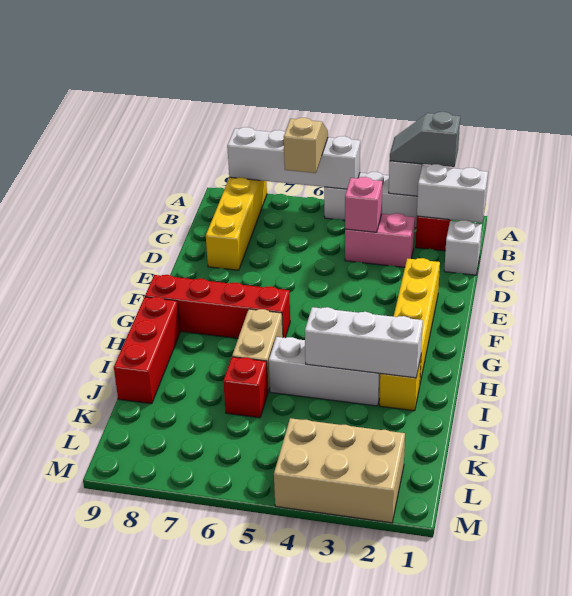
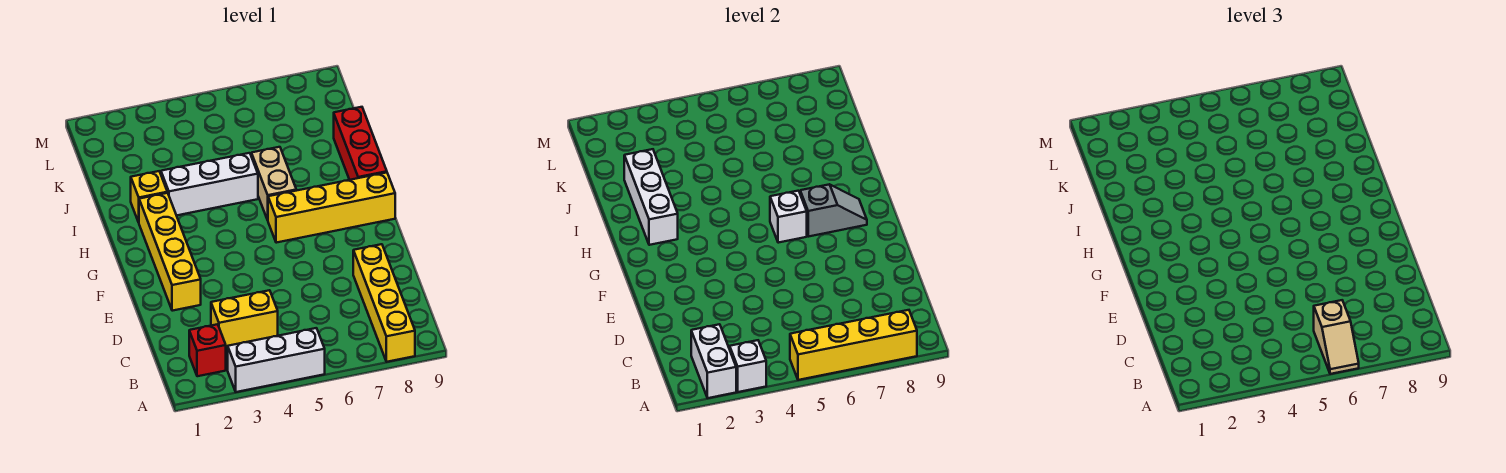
grey slope A2:A3 level 3 top 2 -> grey slope G7:G8 level 2 top 7
white brick A5:A8 level 2 -> yellow brick A5:A8 level 2
white brick B1:B2 level 2 -> white brick A2:B2 level 2
white brick C1 level 1 -> white brick G6 level 2
pink brick C3:C4 level 1 -> yellow brick C3:C4 level 1
pink brick C4 level 2 -> none
red brick G6:G9 level 1 -> yellow brick G6:G9 level 1
white brick I2:I4 level 2 -> white brick H2:J2 level 2
red brick J6 level 1 -> none
tan brick L2:M4 level 1 -> none

